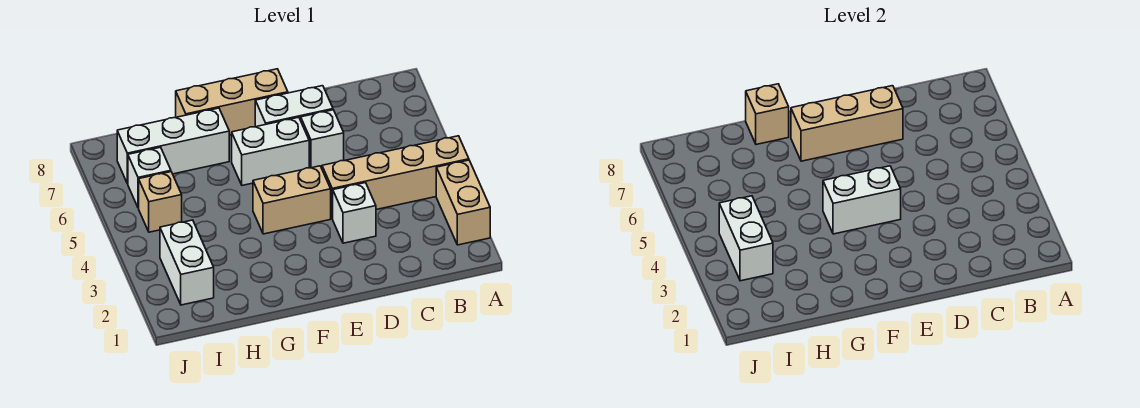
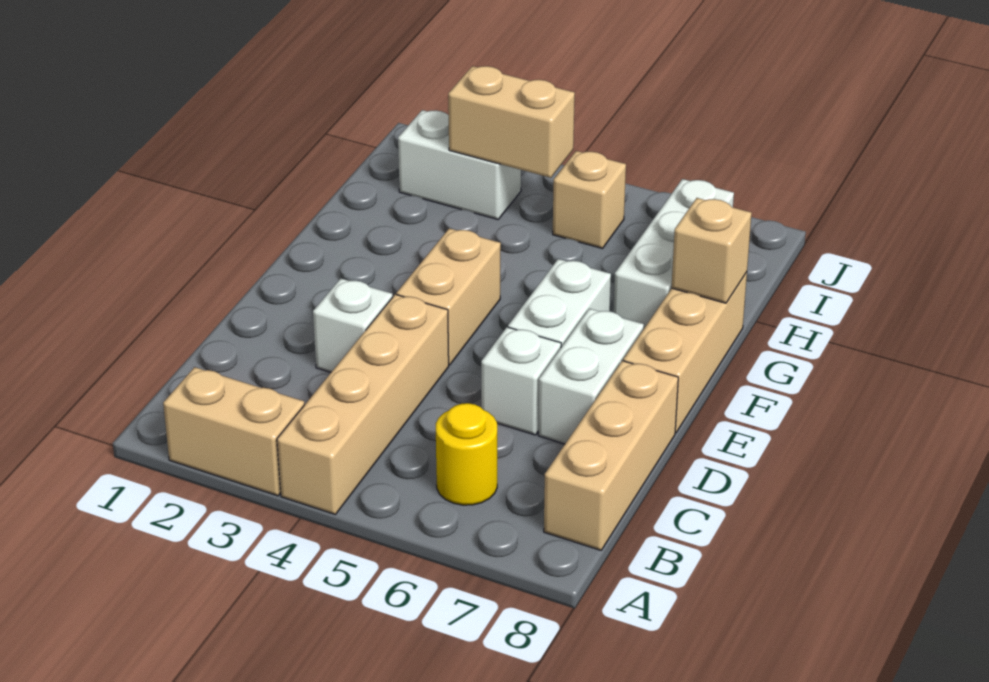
none -> yellow round brick B6 level 1
tan brick D7:F7 level 2 -> tan brick B8:D8 level 1
white brick E4:F4 level 2 -> none
white brick I3:I4 level 2 -> tan brick I3:I4 level 2
white brick I6 level 1 -> none

